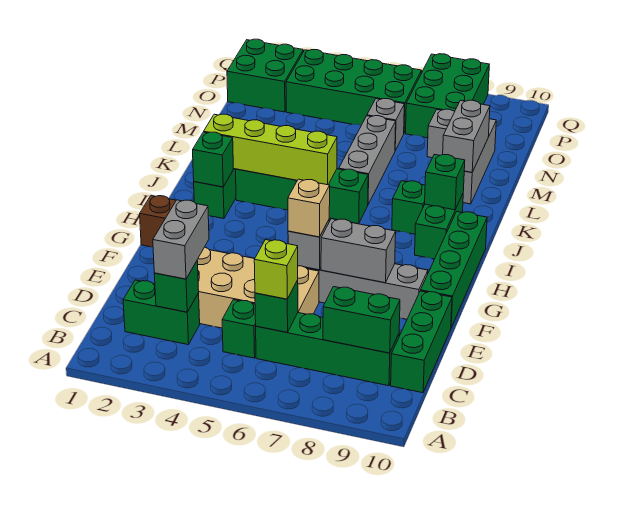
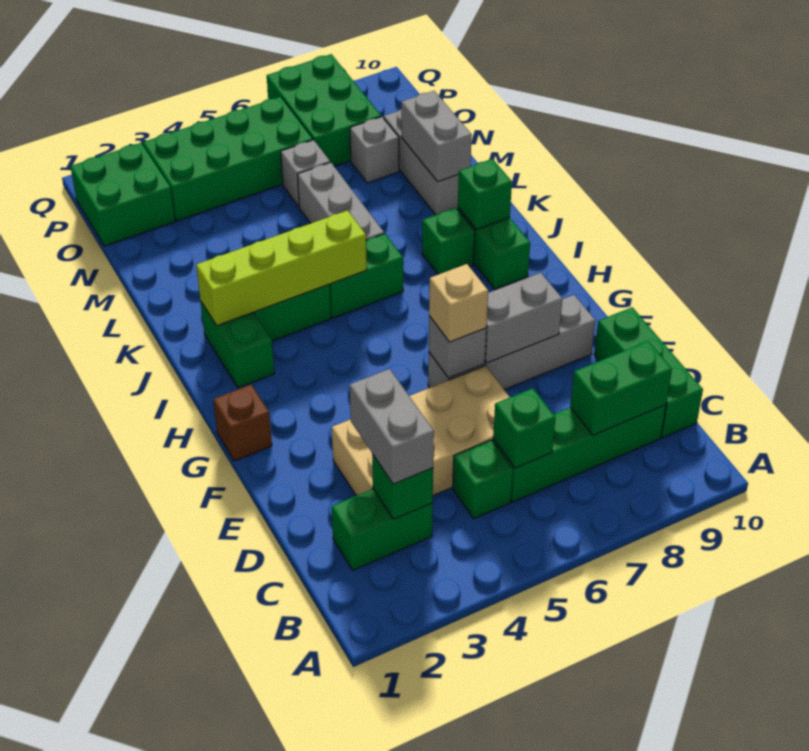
lime brick C6 level 3 -> none
green brick F10:I10 level 1 -> none
green brick I2 level 2 -> none

